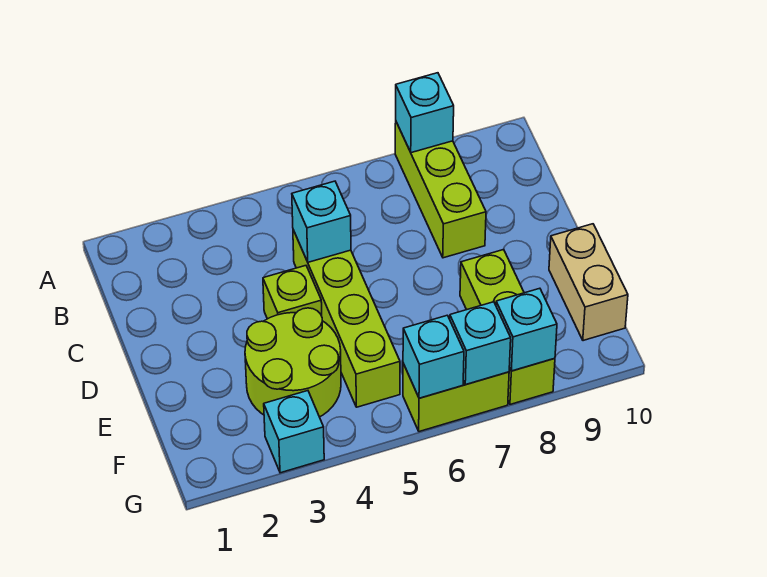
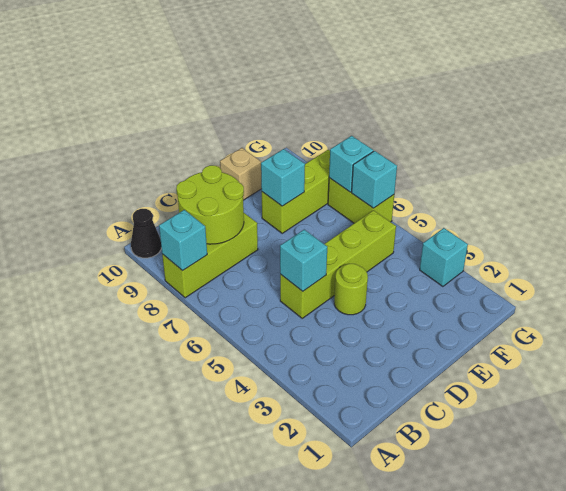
none -> black cone A10 level 1
lime brick D4 level 1 -> lime round brick D4 level 1
lime round brick E3:F4 level 1 -> lime round brick B8:C9 level 2
tan brick E10:F10 level 1 -> tan brick E10 level 1
cyan brick G8 level 2 -> cyan brick E8 level 2

